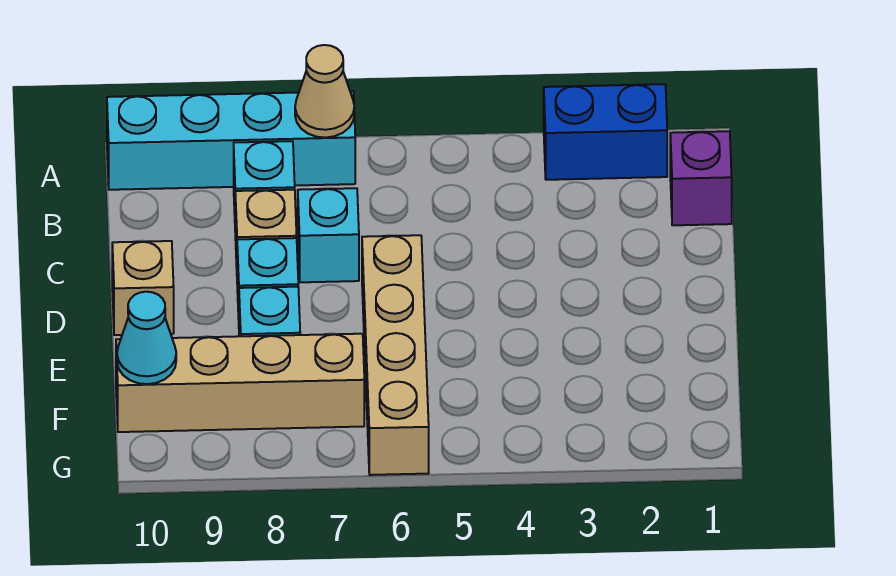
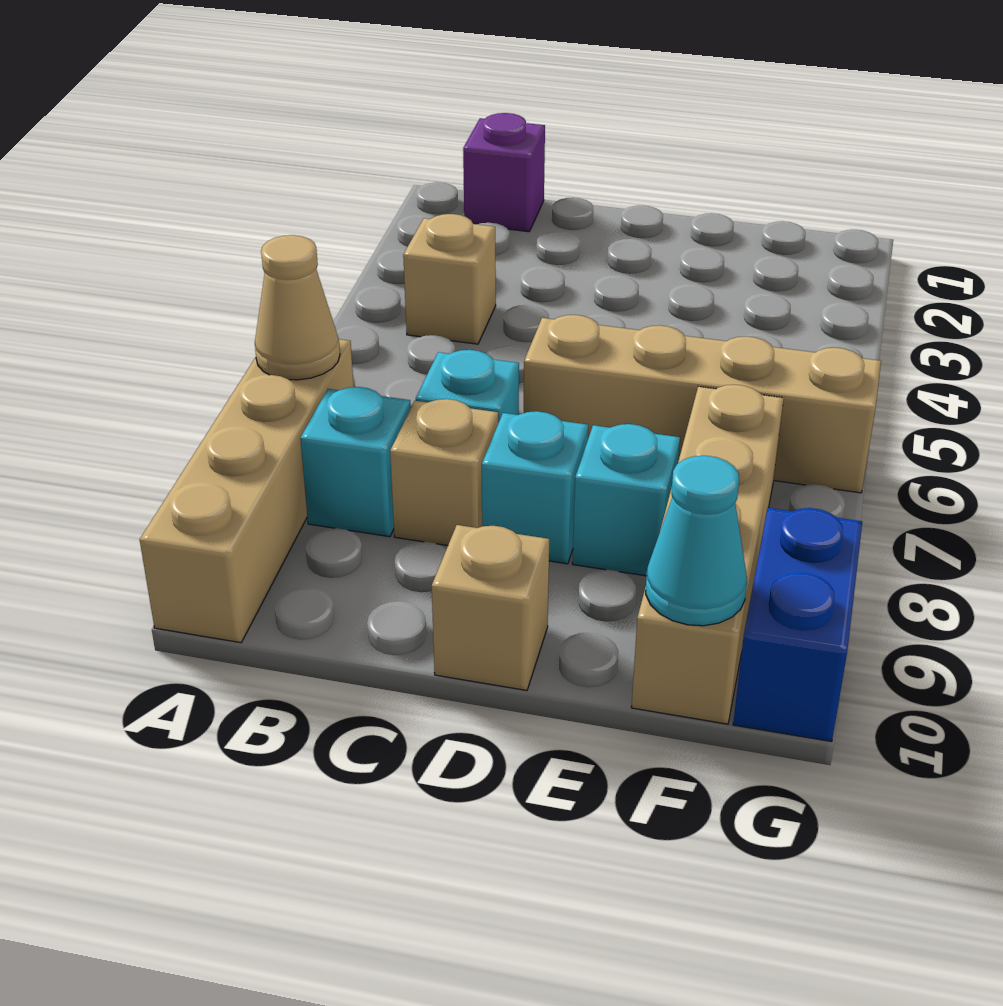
blue brick A2:A3 level 1 -> blue brick G9:G10 level 1
cyan brick A7:A10 level 1 -> tan brick A7:A10 level 1
none -> tan brick B4 level 1

